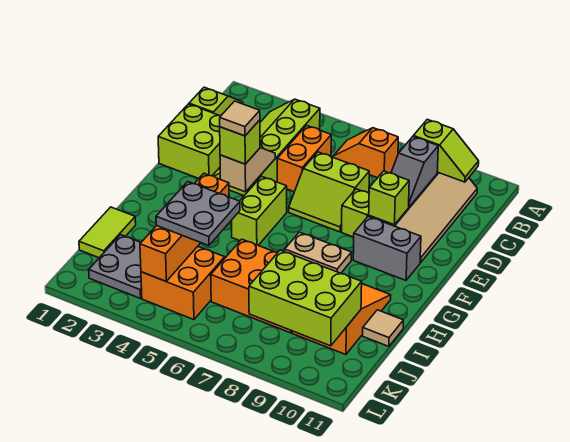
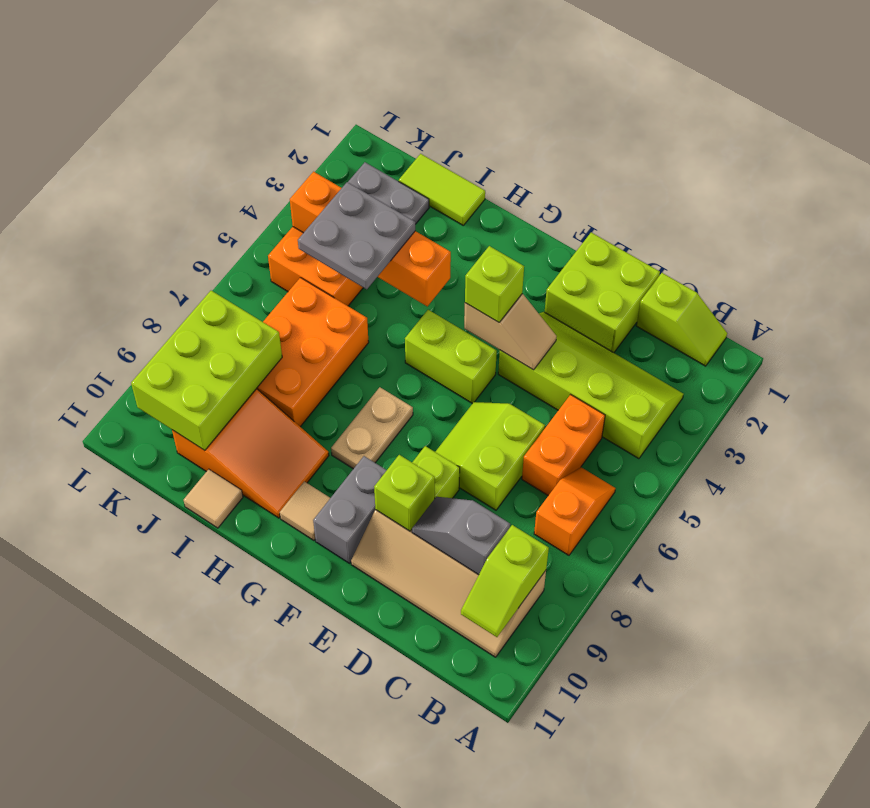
orange brick C5:D5 level 1 -> orange brick C5:C6 level 1
tan tile F4 level 4 -> tan tile G10 level 1

